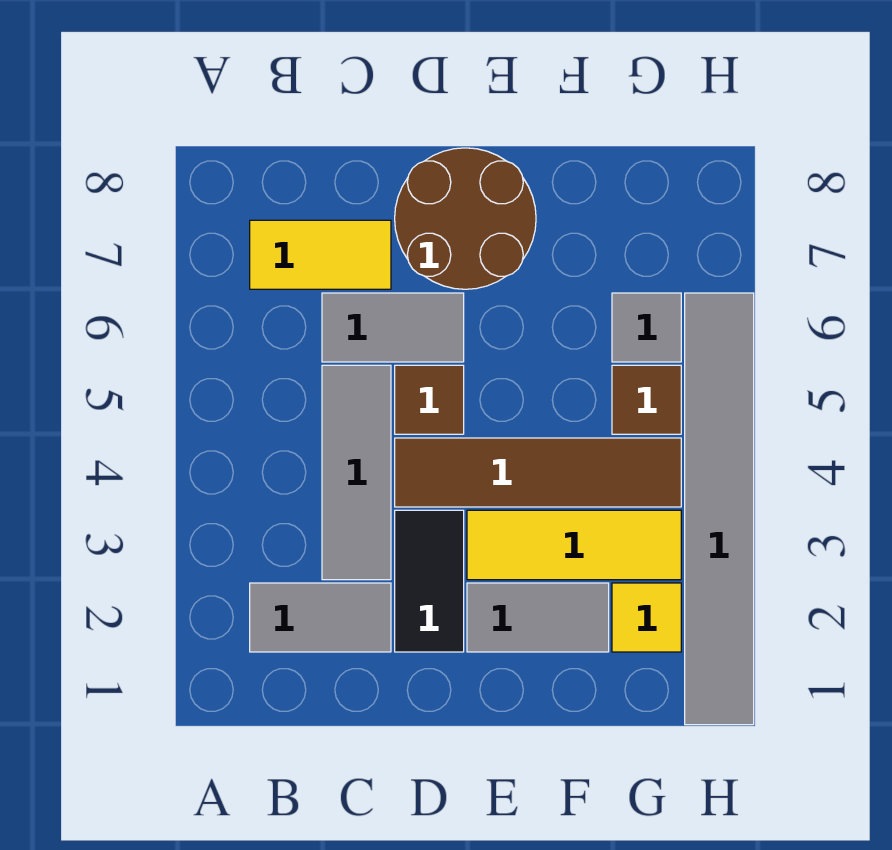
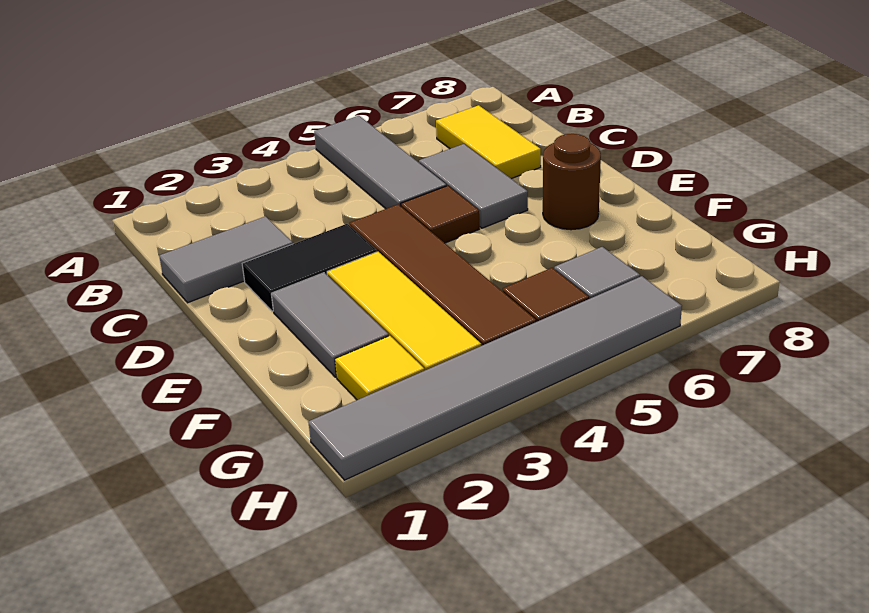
grey tile B2:C2 level 1 -> grey tile C1:C2 level 1
grey tile C3:C5 level 1 -> grey tile A5:C5 level 1
brown round brick D7:E8 level 1 -> brown round brick E7 level 1

